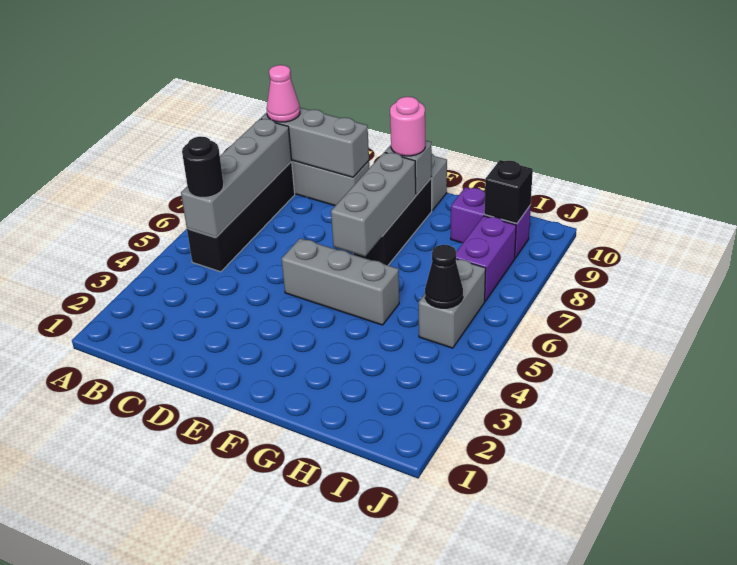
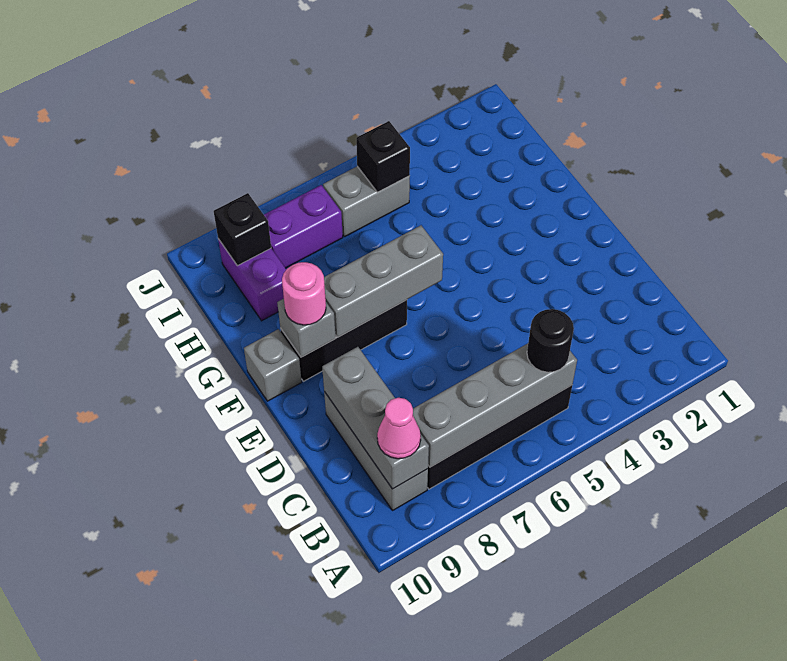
grey brick E5:G5 level 1 -> none
black cone I5 level 2 -> black brick I5 level 2

